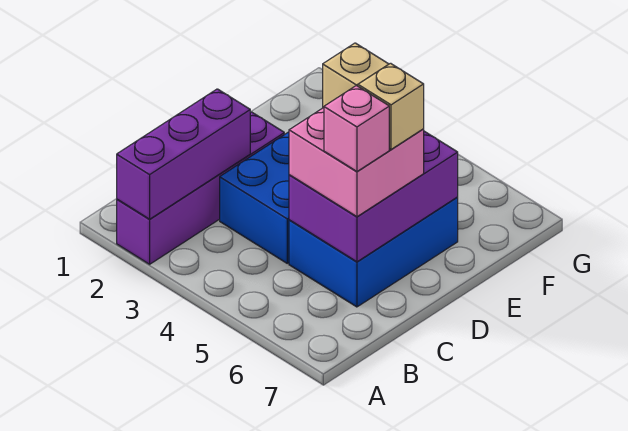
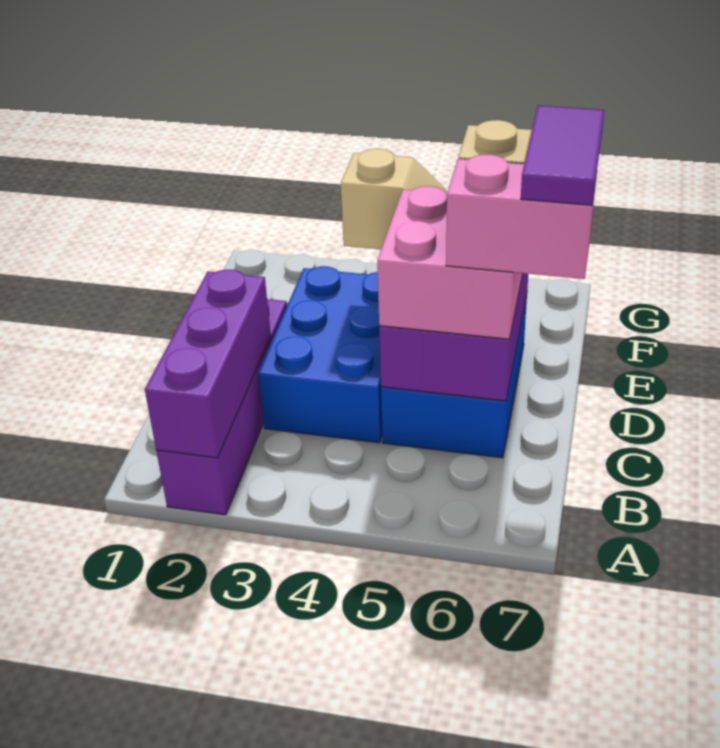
pink brick C6 level 4 -> pink brick C6:C7 level 4
none -> purple tile C7:D7 level 5

